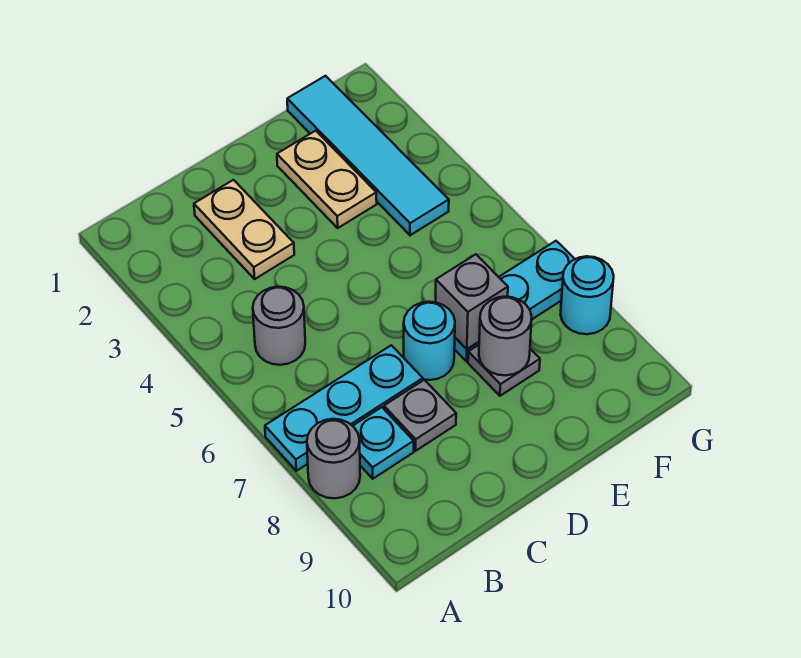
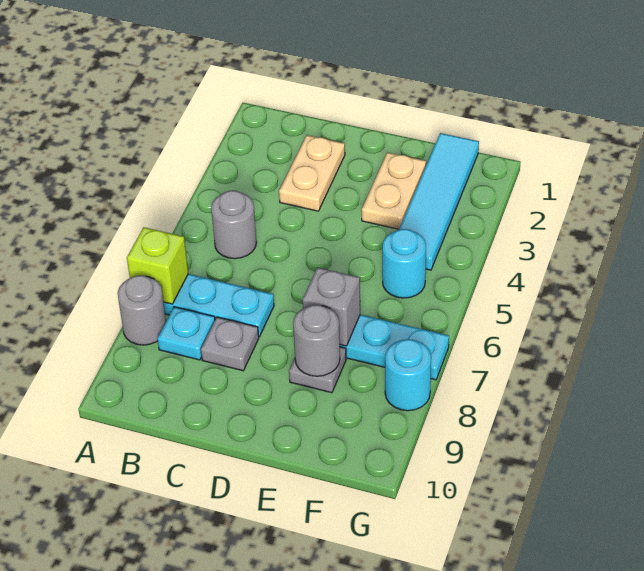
none -> lime brick A7 level 2
cyan round brick D7 level 1 -> cyan round brick F5 level 1

